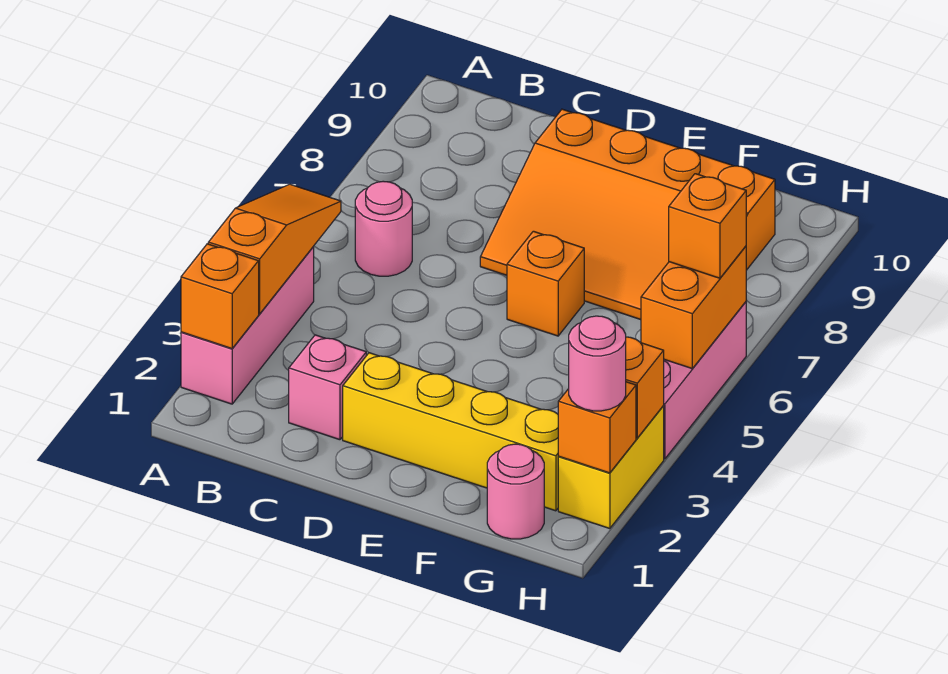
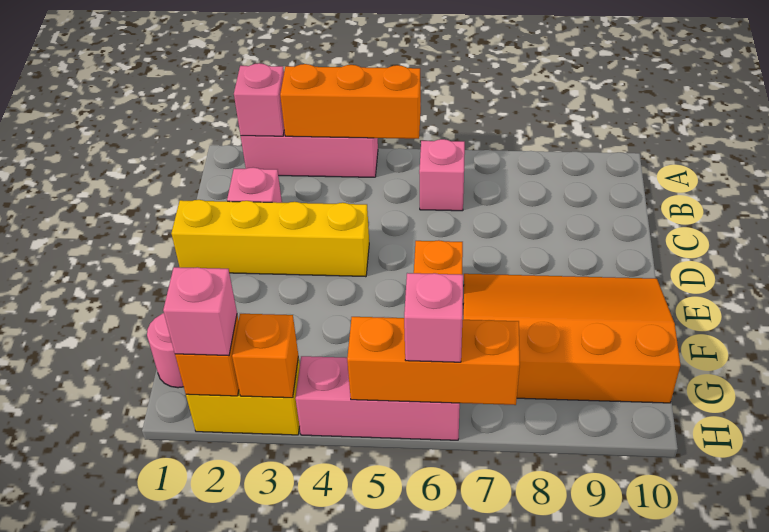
orange brick A2 level 2 -> pink brick A2 level 2
orange slope A3:A5 level 2 top 3 -> orange brick A3:A5 level 2
pink round brick B6 level 1 -> pink brick B6 level 1
yellow brick D2:G2 level 1 -> yellow brick D1:D4 level 1
orange slope D7:G9 level 1 top 9 -> orange slope E7:G10 level 1 top G
pink round brick H2 level 3 -> pink brick H2 level 3
orange brick H5:H6 level 2 -> orange brick H5:H7 level 2
orange brick H6 level 3 -> pink brick H6 level 3

